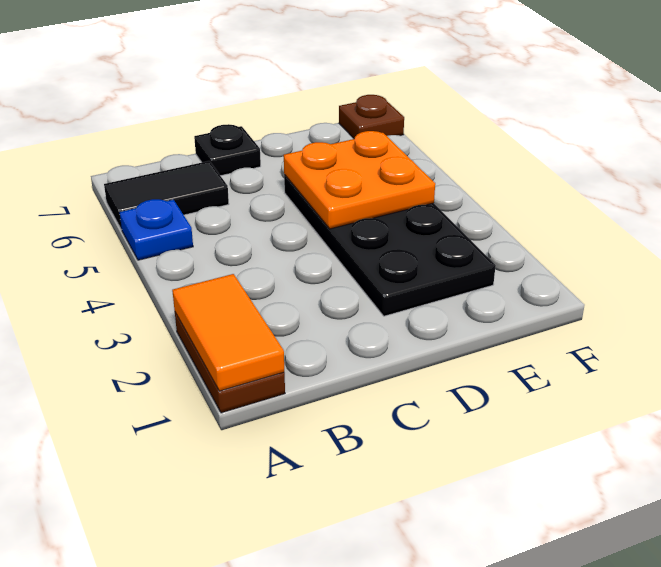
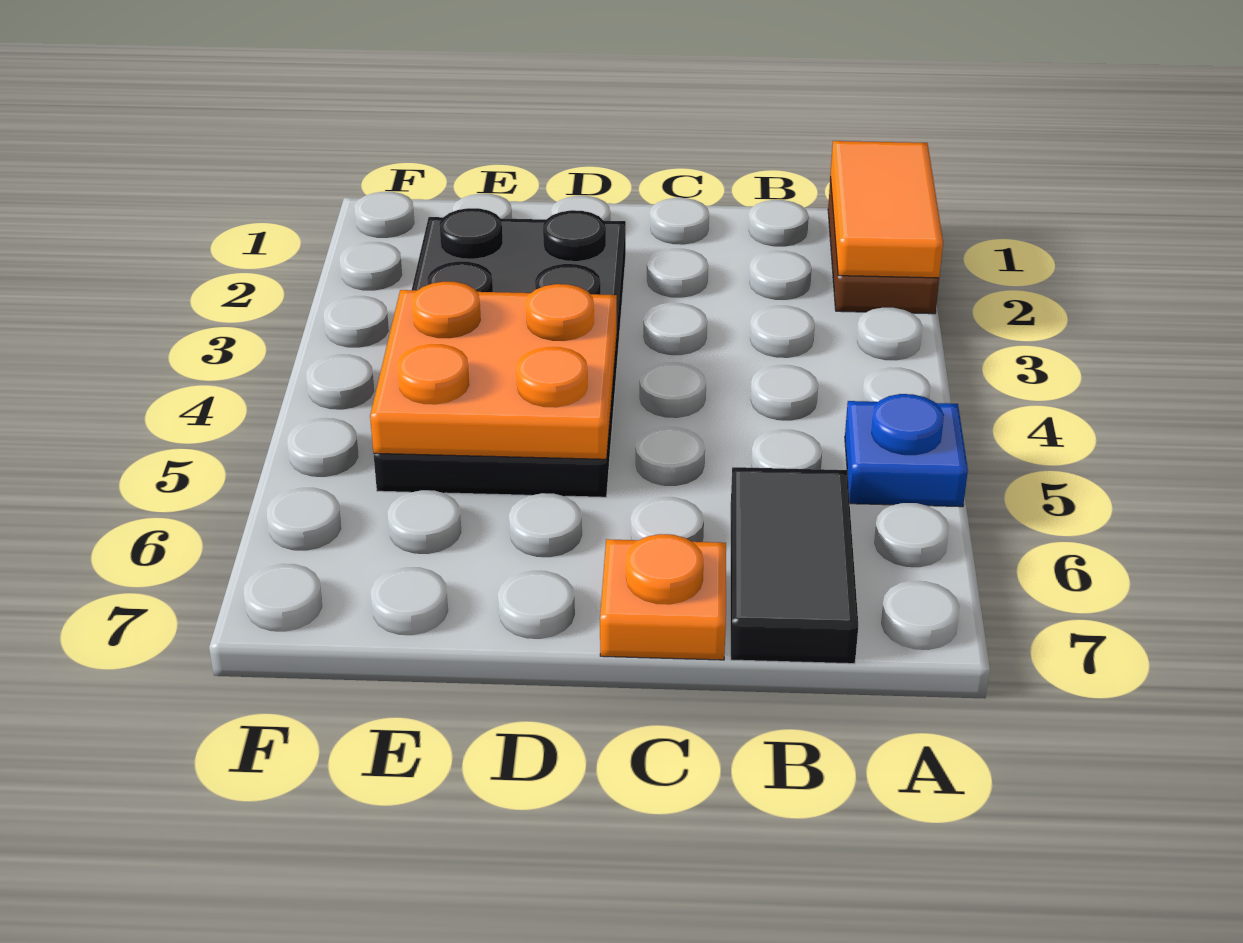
black tile A6:B6 level 1 -> black tile B6:B7 level 1
black plate C7 level 1 -> orange plate C7 level 1
brown plate F7 level 1 -> none

